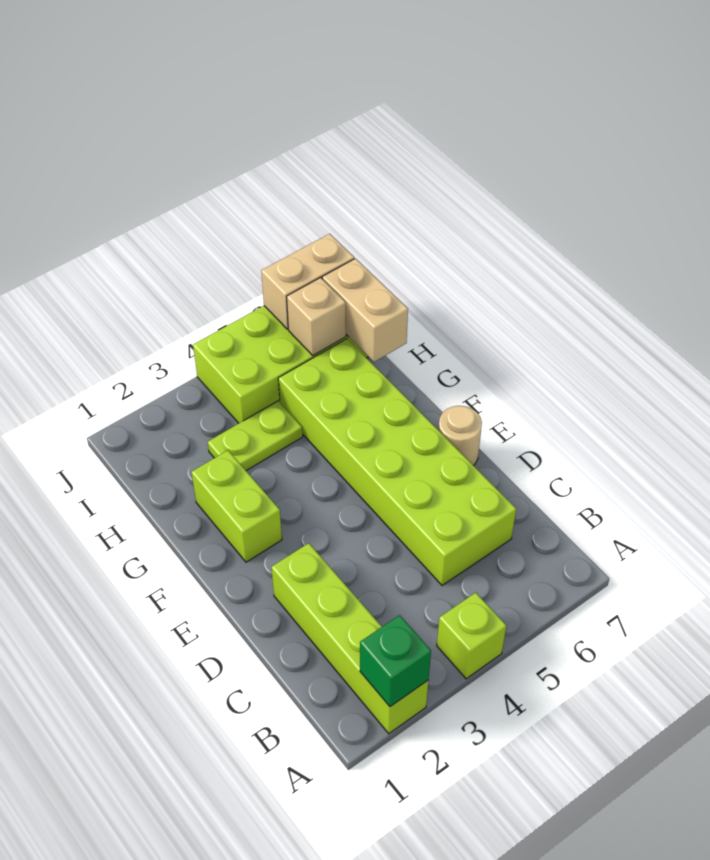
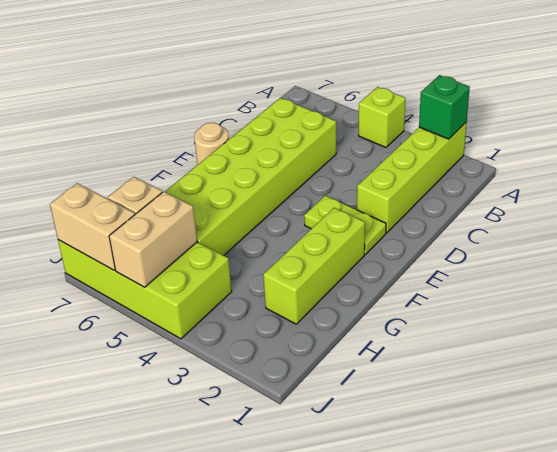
lime brick F2:G2 level 1 -> lime brick F2:H2 level 1
lime plate H3:H4 level 1 -> lime plate E2:E3 level 1
tan brick H7:I7 level 2 -> tan brick I5:J5 level 2

